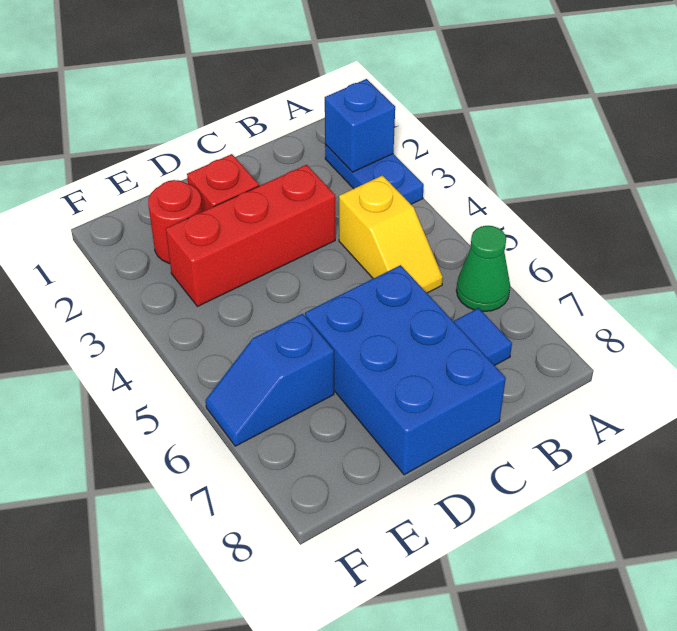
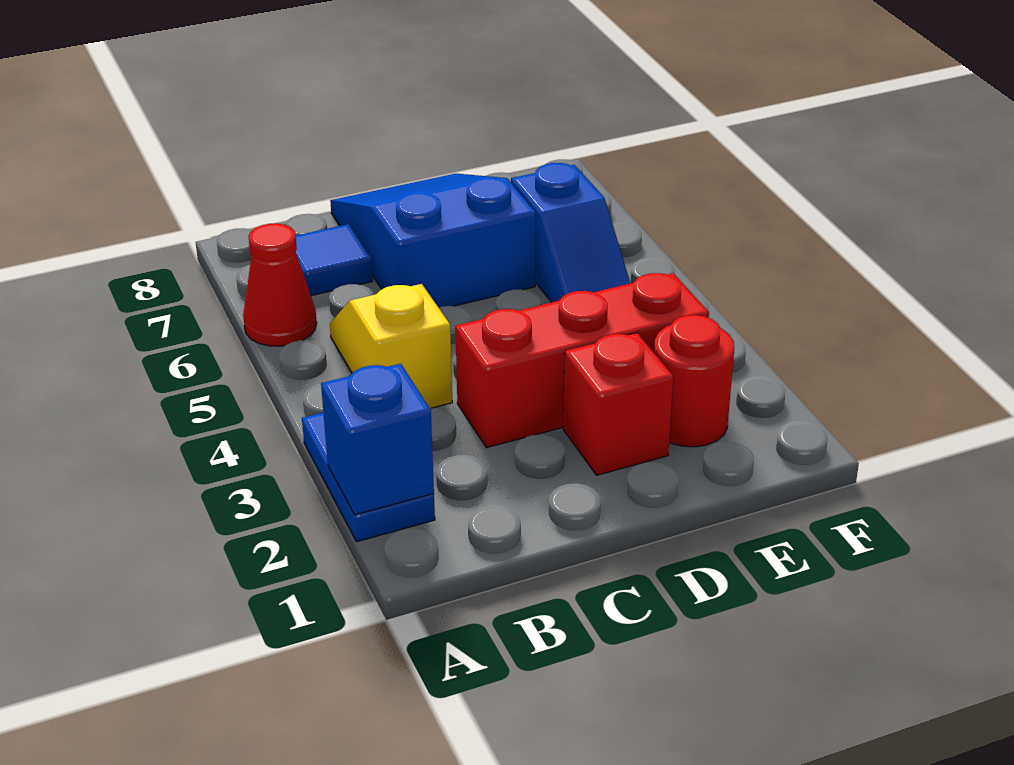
green cone A6 level 1 -> red cone A6 level 1
blue brick C6:D8 level 1 -> blue slope C6:D8 level 1 top 6
blue slope E6:F6 level 1 top E -> blue slope E5:E6 level 1 top 6

